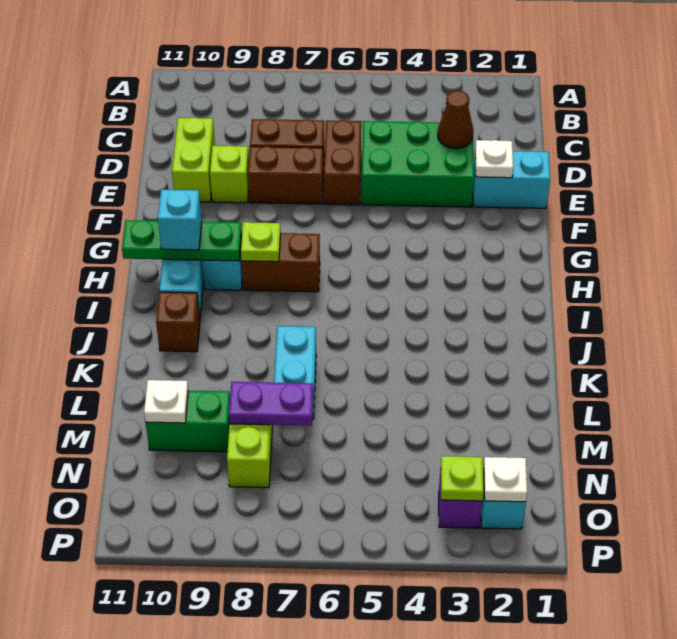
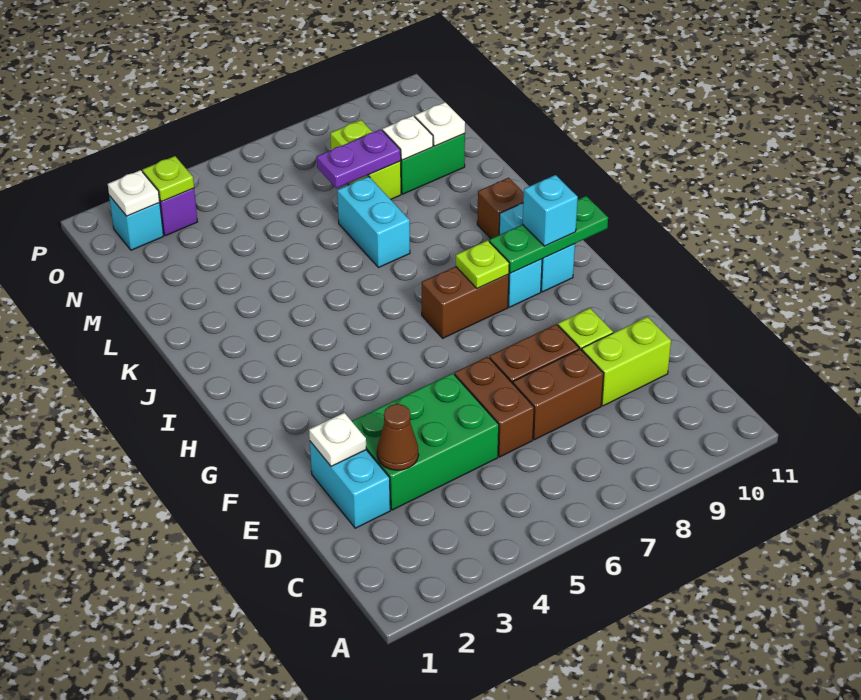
lime brick D10:E10 level 1 -> lime brick D9:D10 level 1
cyan brick E1:E2 level 1 -> cyan brick D2:E2 level 1
none -> white plate M9 level 2

